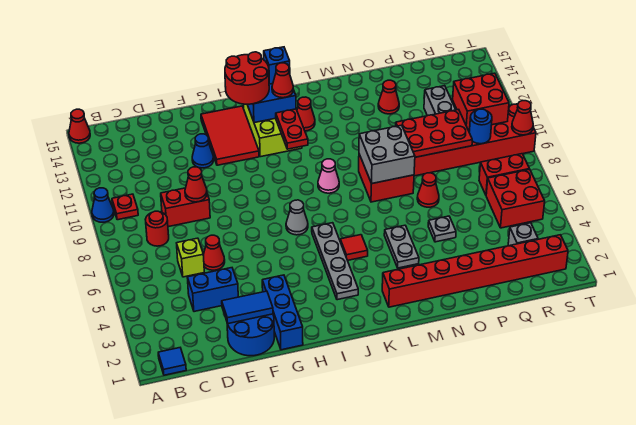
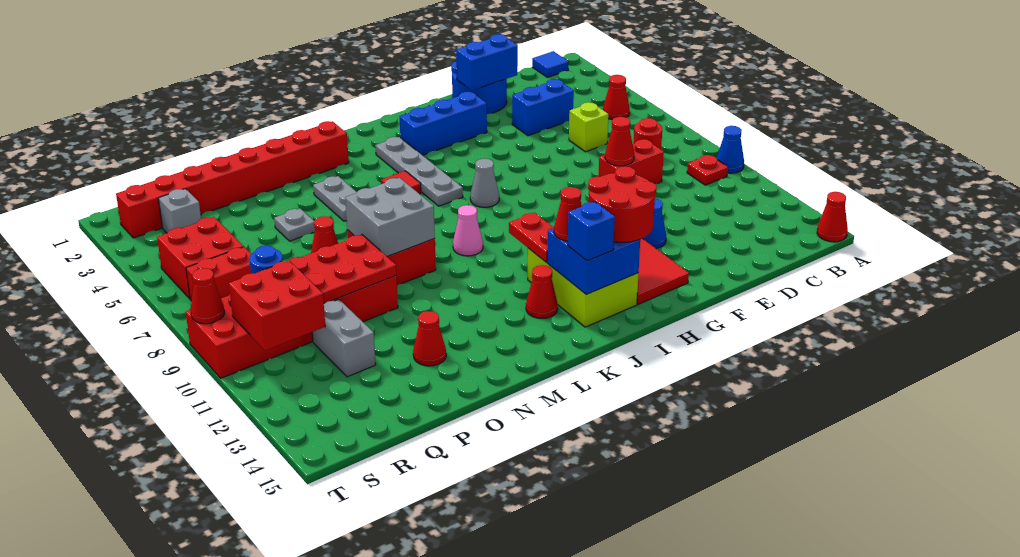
blue tile E2:F2 level 2 -> blue brick E2:F2 level 2
red cone E6 level 1 -> red cone B5 level 1
blue brick G1:G3 level 1 -> blue brick G3:I3 level 1

